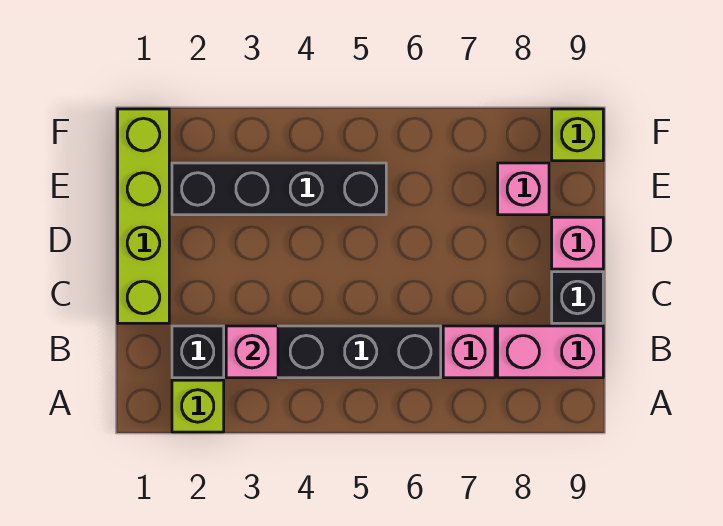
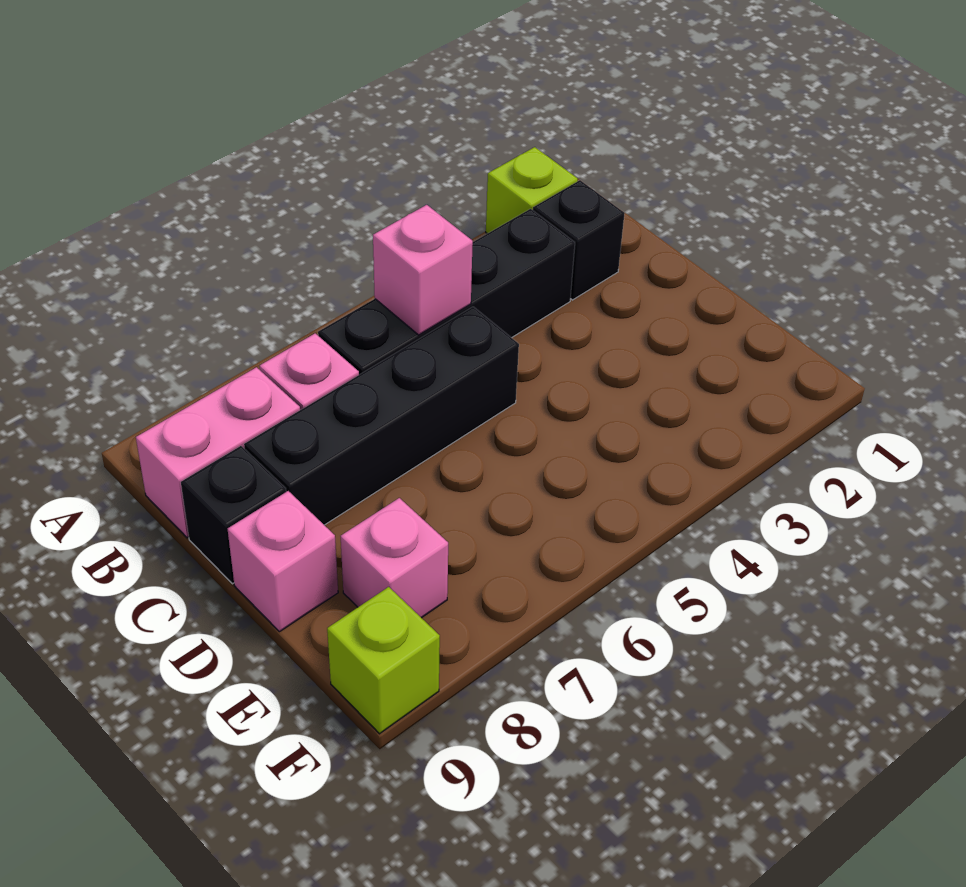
pink brick B3 level 2 -> pink brick B5 level 2
lime brick C1:F1 level 1 -> none
black brick E2:E5 level 1 -> black brick C5:C8 level 1

